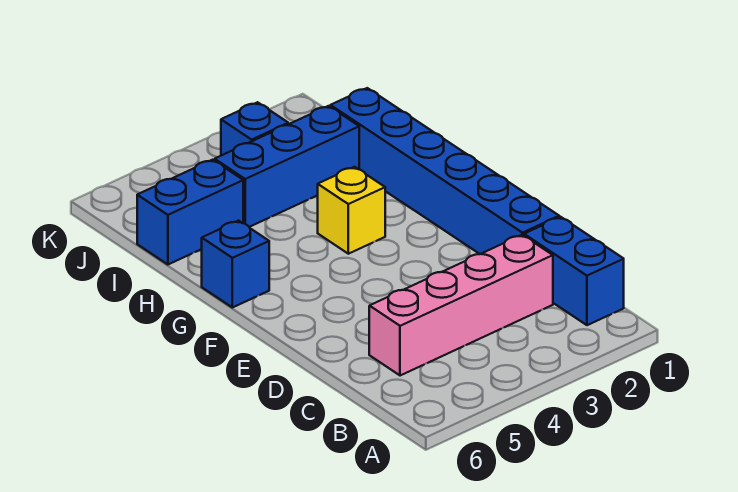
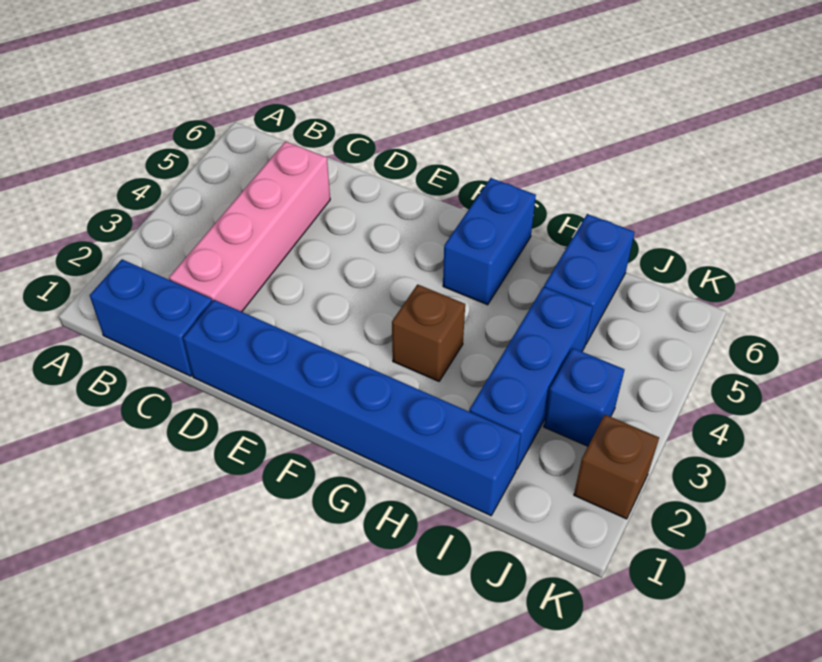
yellow brick G3 level 1 -> brown brick G3 level 1
blue brick G6 level 1 -> blue brick G5:G6 level 1
none -> brown brick K2 level 1

